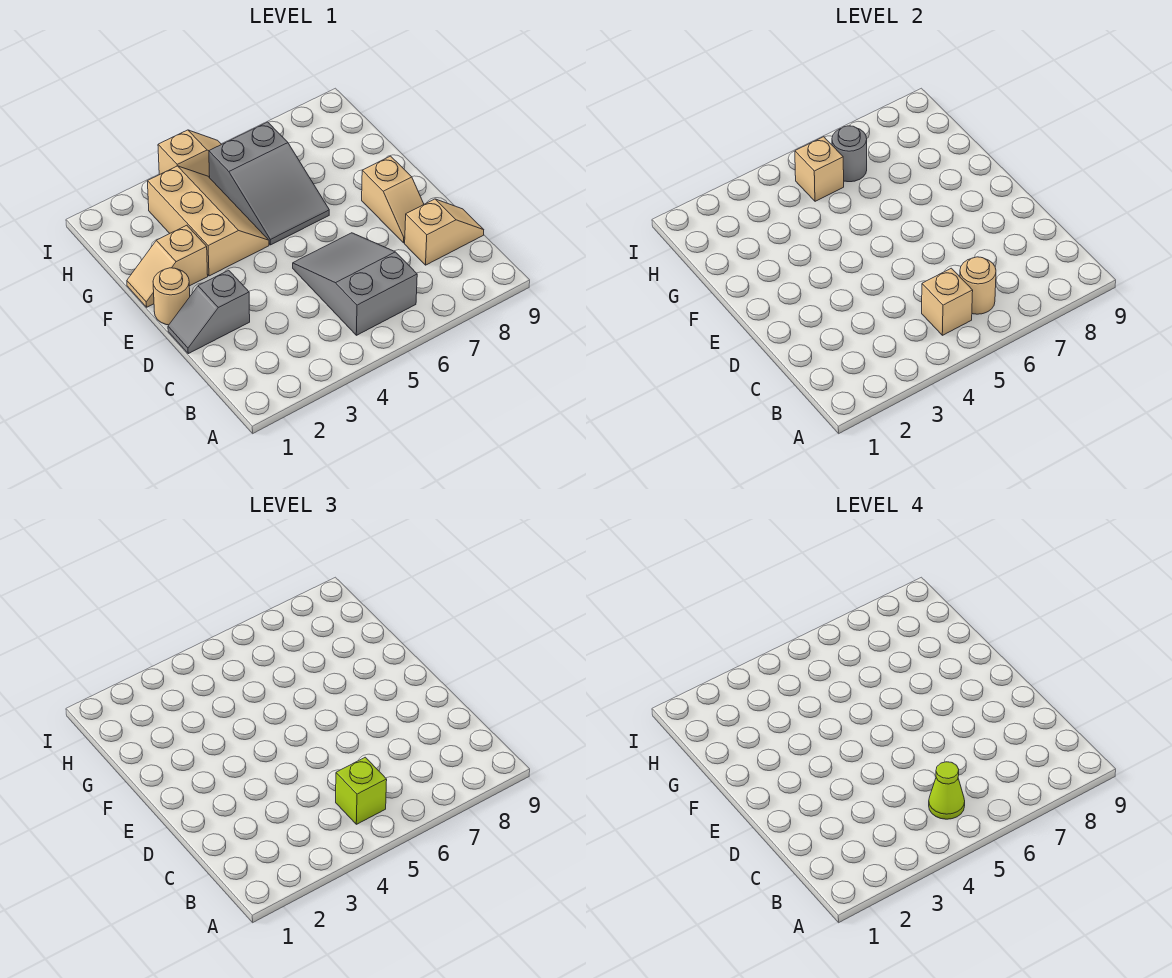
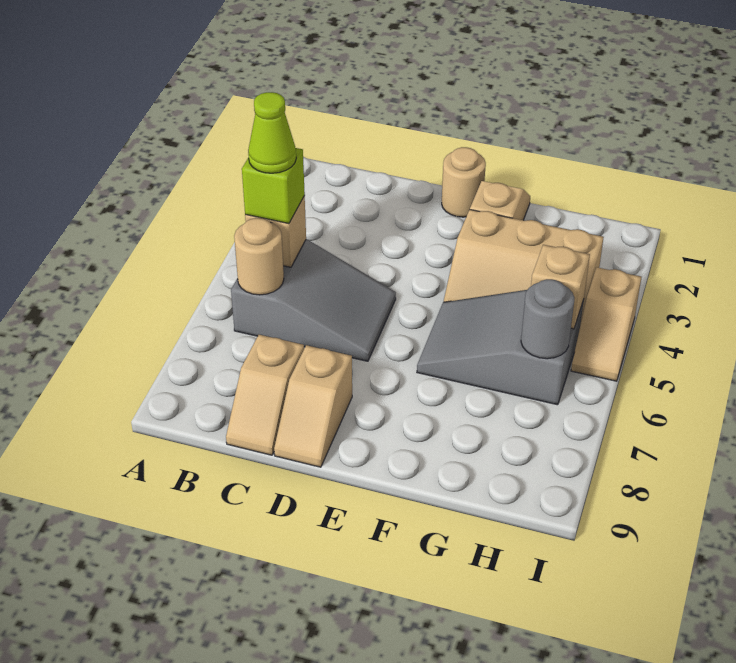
grey slope D1:D2 level 1 top 2 -> none
tan slope D8:E8 level 1 top E -> tan slope D8:D9 level 1 top 8

